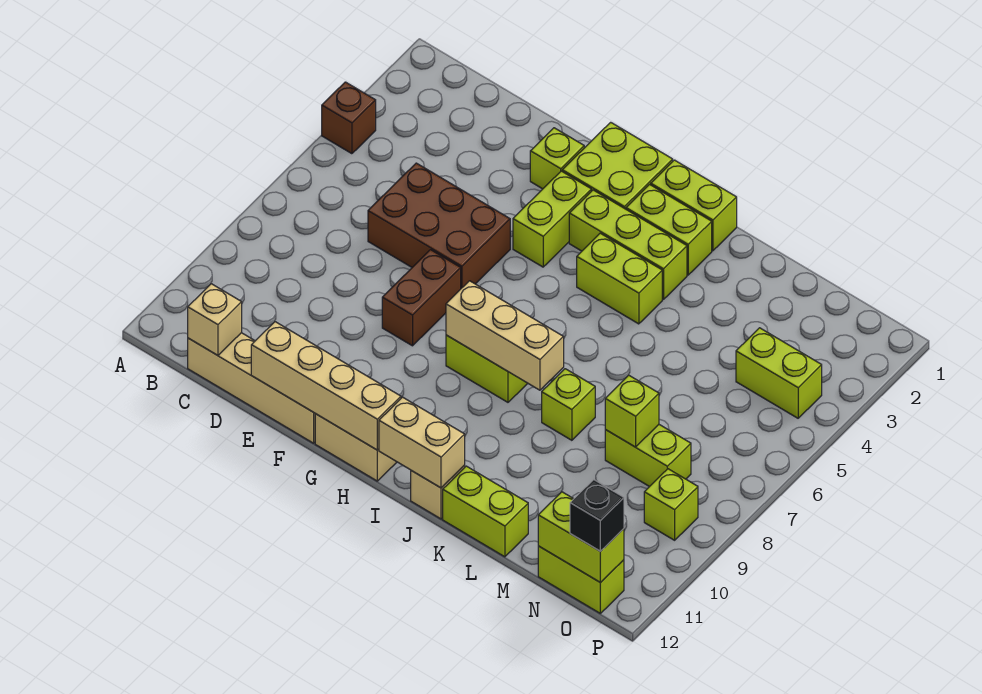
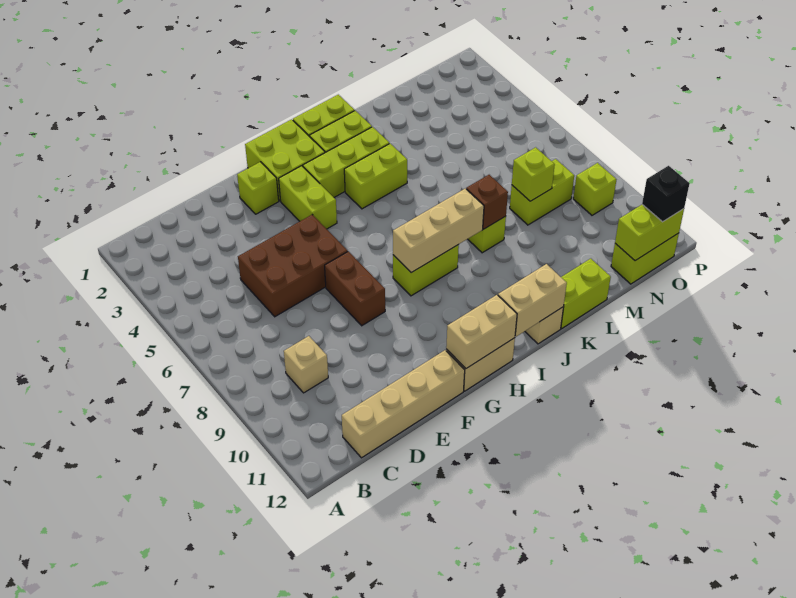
brown brick A4 level 1 -> brown brick K8 level 2
tan brick C12 level 2 -> tan brick C9 level 1
tan brick E12:H12 level 2 -> tan brick G12:H12 level 2
lime brick N4:O4 level 1 -> none

